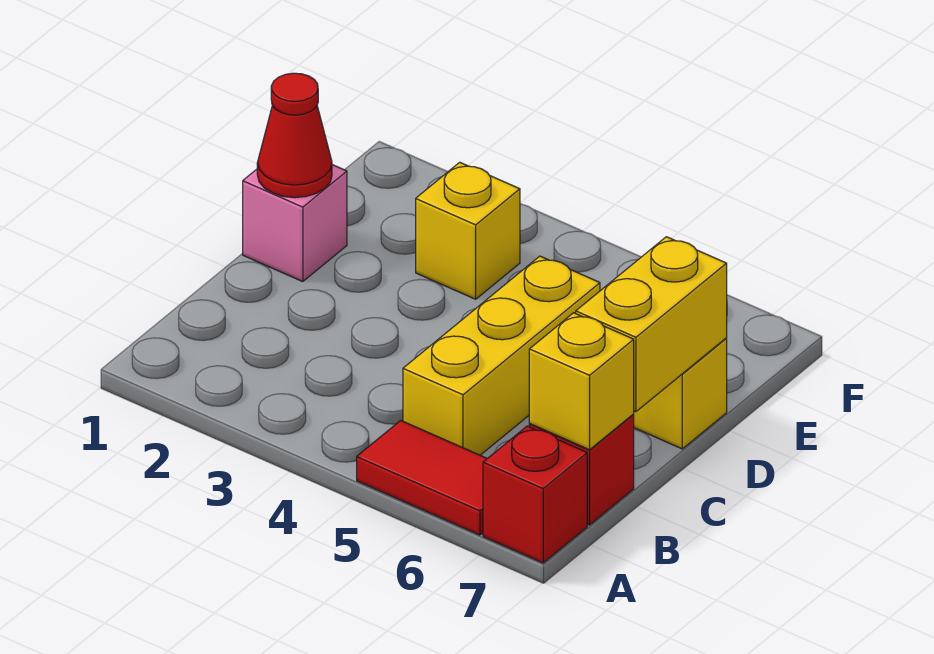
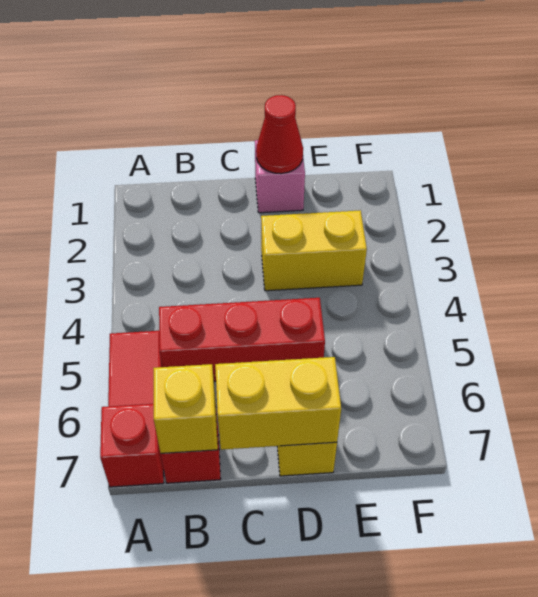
yellow brick B5:D5 level 1 -> red brick B5:D5 level 1
yellow brick E3 level 1 -> yellow brick D3:E3 level 1

